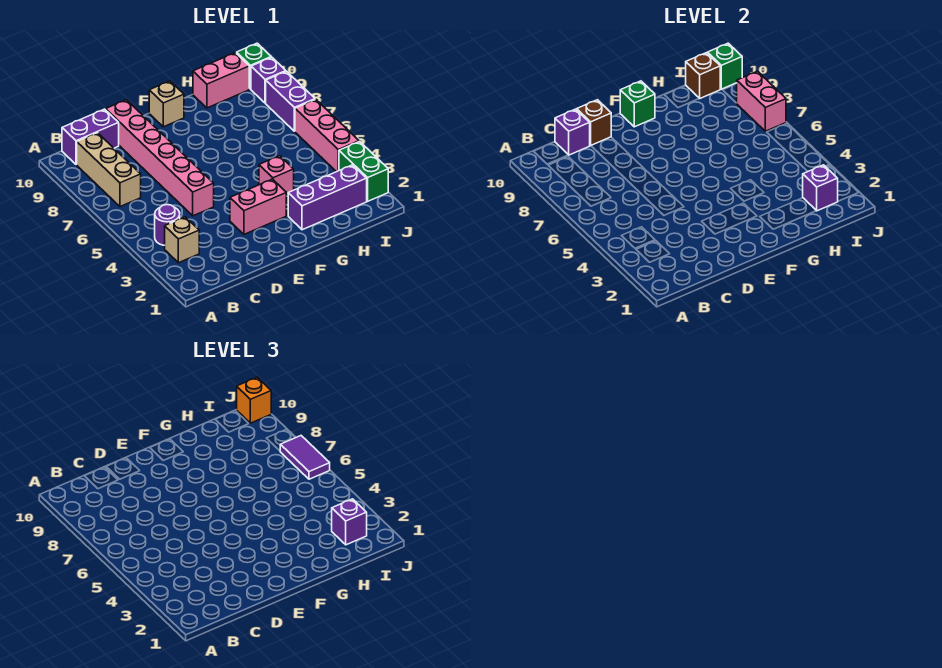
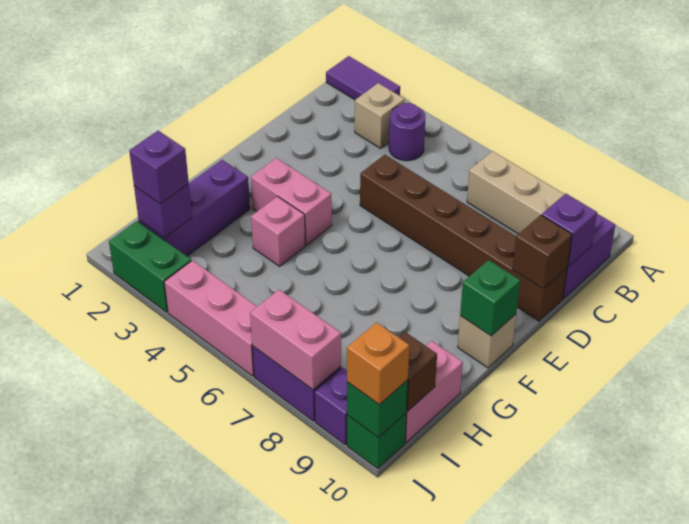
pink brick D5:D10 level 1 -> brown brick D5:D10 level 1
pink brick E3:F3 level 1 -> pink brick F3:F4 level 1
purple tile J6:J7 level 3 -> purple tile A1:A2 level 1

